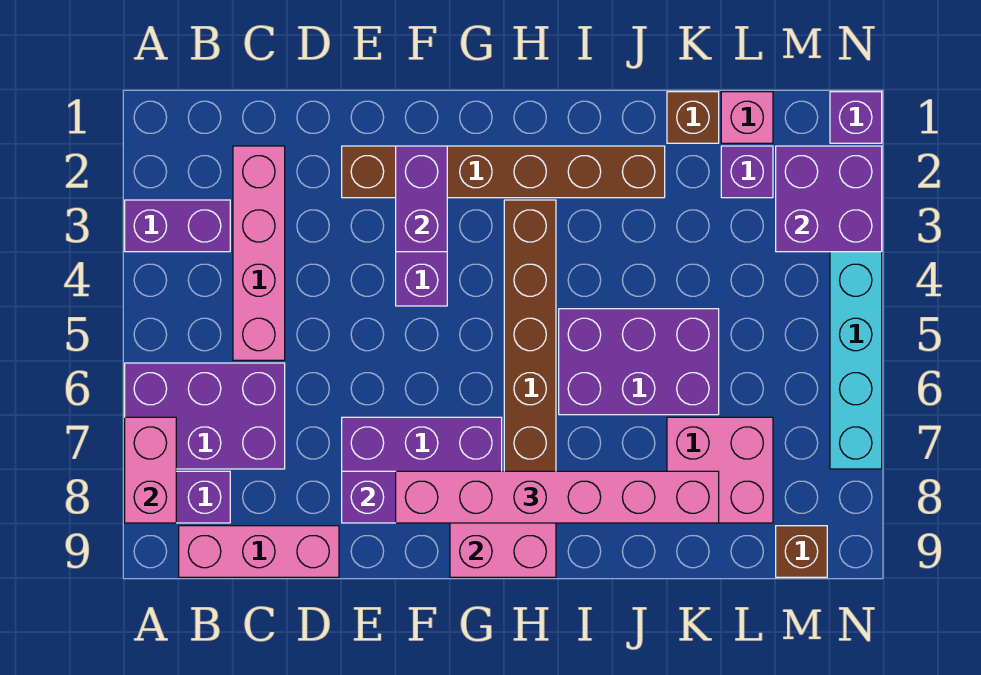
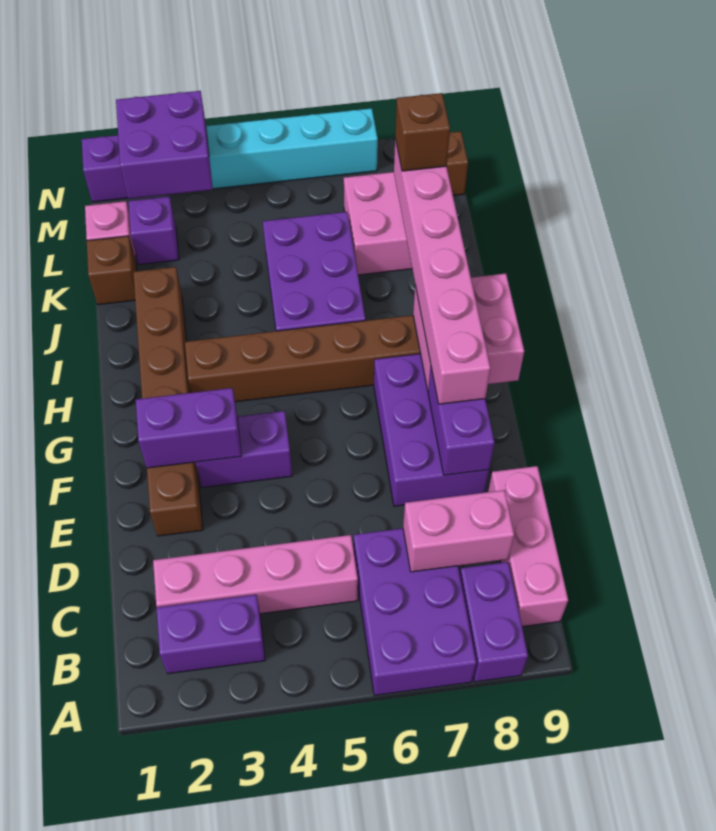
purple brick A3:B3 level 1 -> purple brick B2:B3 level 1
pink brick A7:A8 level 2 -> pink brick C7:C8 level 2
none -> brown brick K8 level 4

